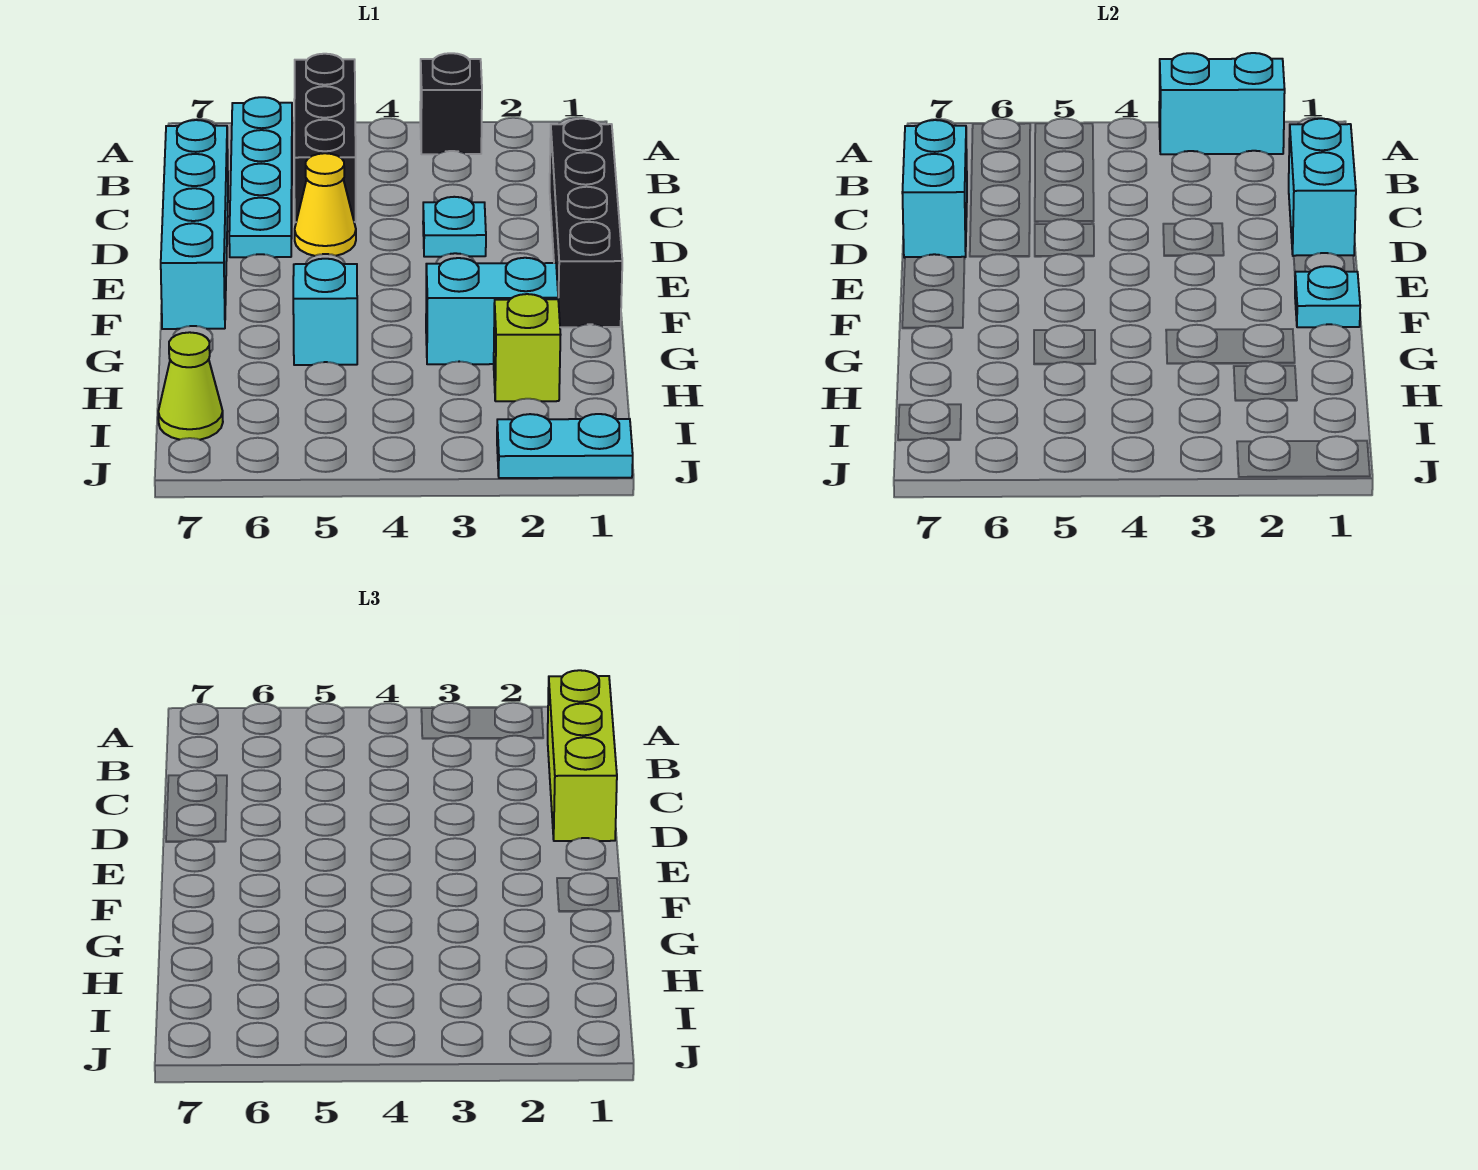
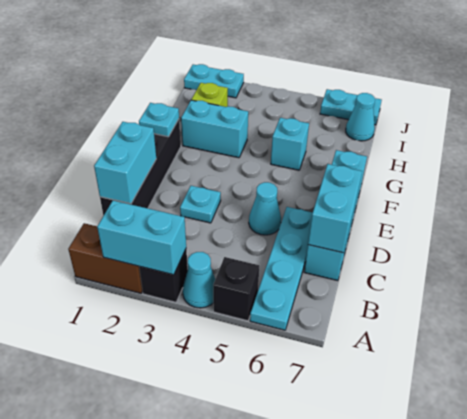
none -> brown brick A1:A2 level 1
none -> cyan cone A4 level 1
black brick A5:C5 level 1 -> black brick A5 level 1
lime brick B1:D1 level 3 -> none
yellow cone D5 level 1 -> cyan cone D5 level 1
lime cone I7 level 1 -> cyan cone I7 level 1
none -> cyan plate J6:J7 level 1

